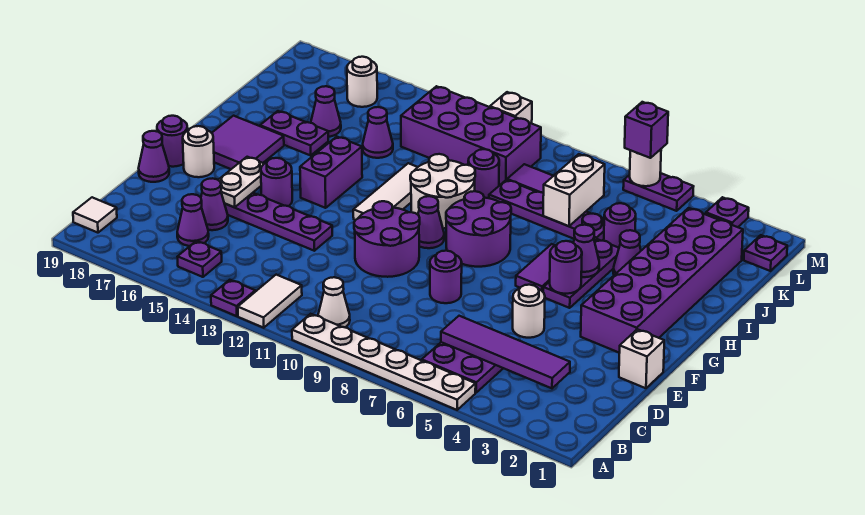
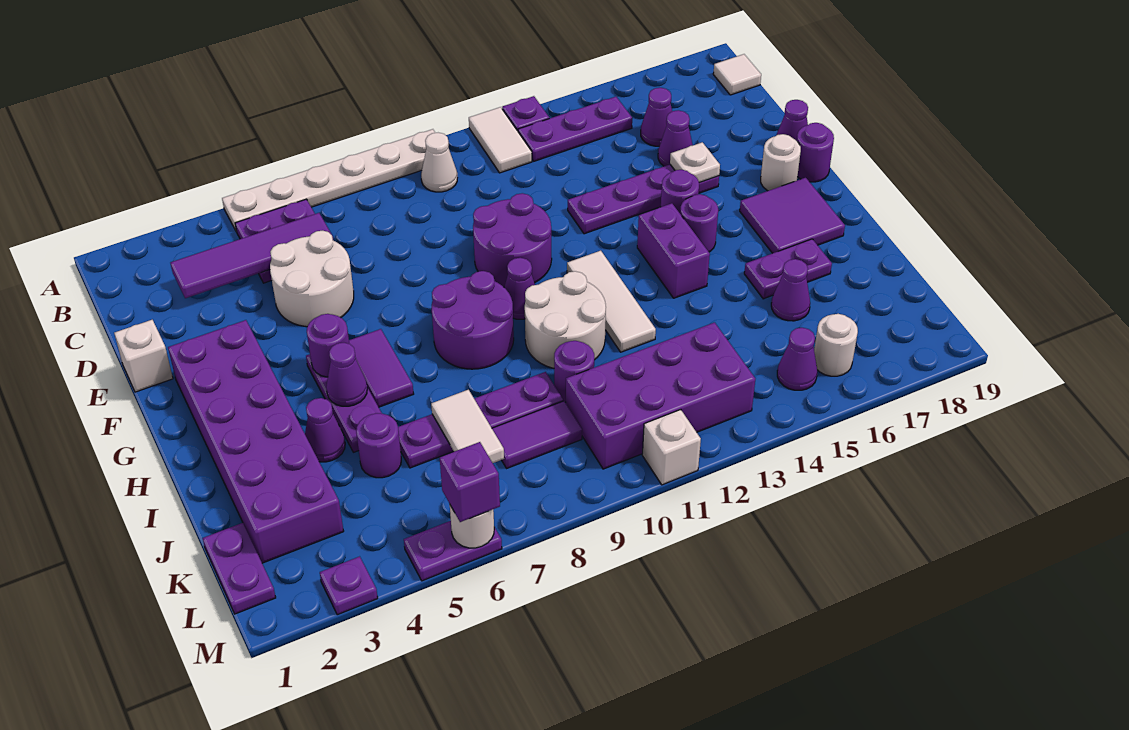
purple plate B15 level 1 -> purple plate B13:B15 level 1
white round brick E5 level 1 -> white round brick D5:E6 level 1
purple round brick E8 level 1 -> purple round brick G15 level 1
white plate E16:F16 level 2 -> white plate E16 level 2
white brick J7:K7 level 2 -> white tile J7:K7 level 2
purple cone J14 level 1 -> purple cone L15 level 1
purple plate L1 level 1 -> purple plate K1:L1 level 1

